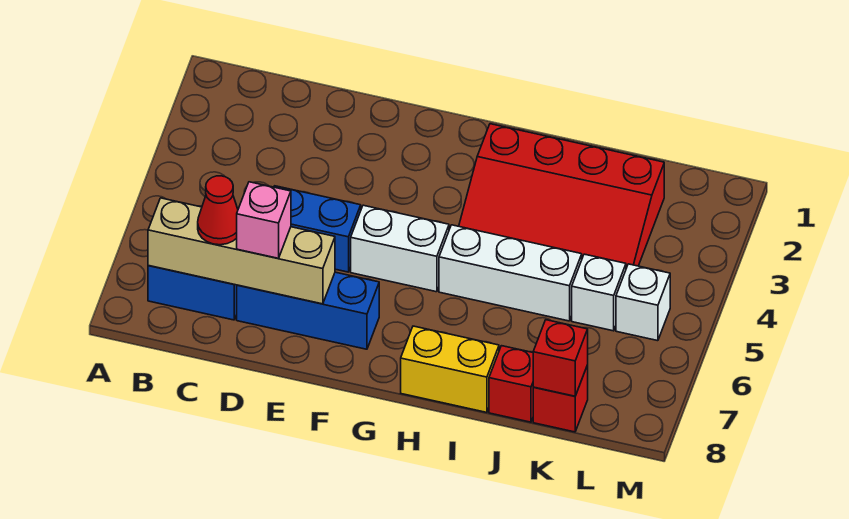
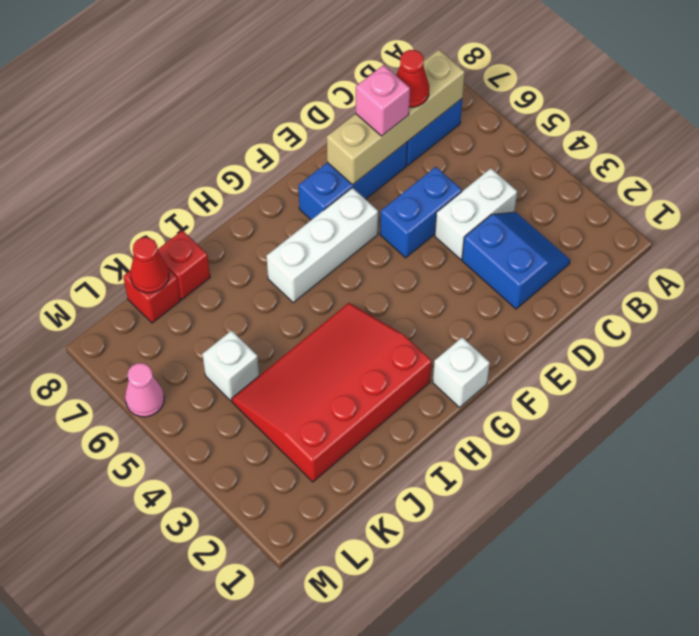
none -> blue slope C2:D3 level 1 top D
white brick F5:G5 level 1 -> white brick C4:D4 level 1
white brick H5:J5 level 1 -> white brick F6:H6 level 1
yellow brick H8:I8 level 1 -> none
red brick K8 level 2 -> red cone K8 level 2
white brick L5 level 1 -> white brick G1 level 1
none -> pink cone M6 level 1

